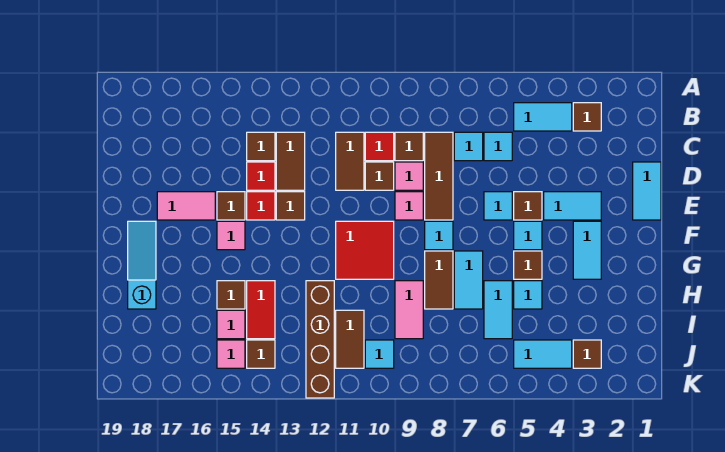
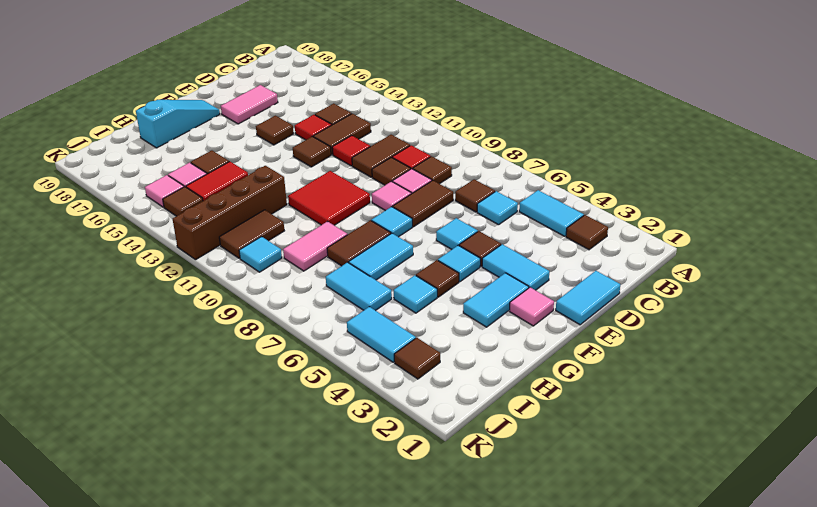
cyan tile C7 level 1 -> brown tile C7 level 1
brown tile C8:E8 level 1 -> brown tile D8:E8 level 1
red tile E14 level 1 -> red tile D12 level 1
pink tile E16:E17 level 1 -> pink tile D17:E17 level 1
pink tile F15 level 1 -> pink tile F2 level 1
cyan tile H6:I6 level 1 -> cyan tile I6:I7 level 1

